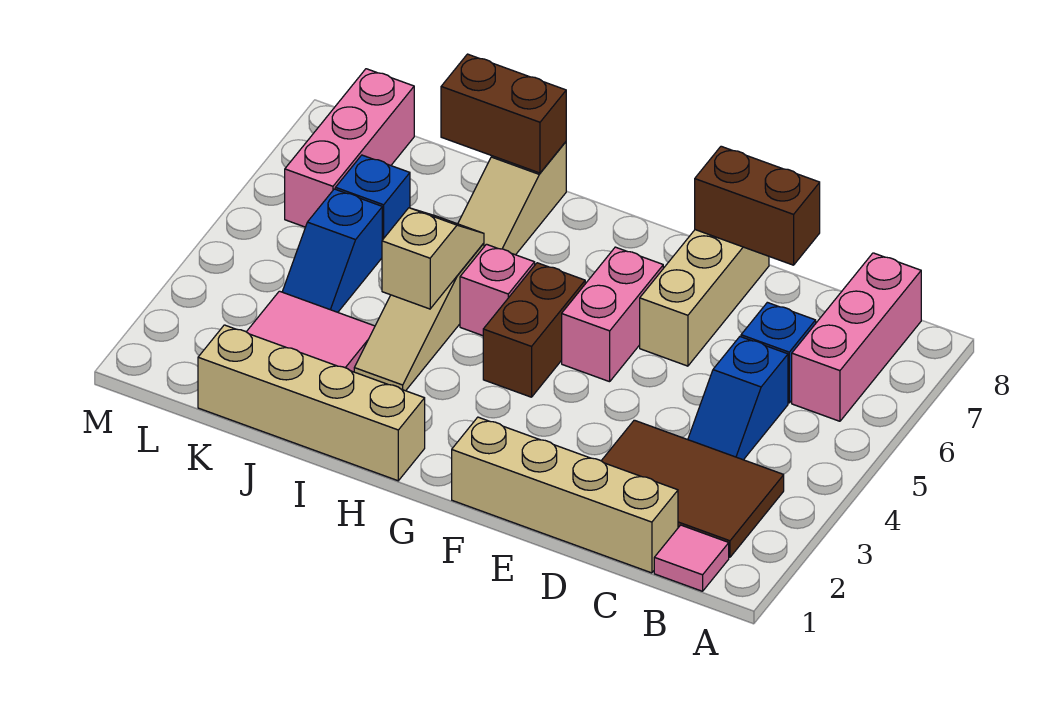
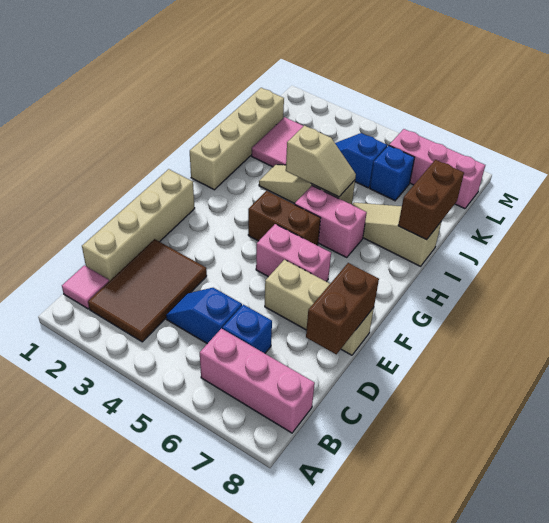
pink brick H5 level 1 -> pink brick H5:H6 level 1

